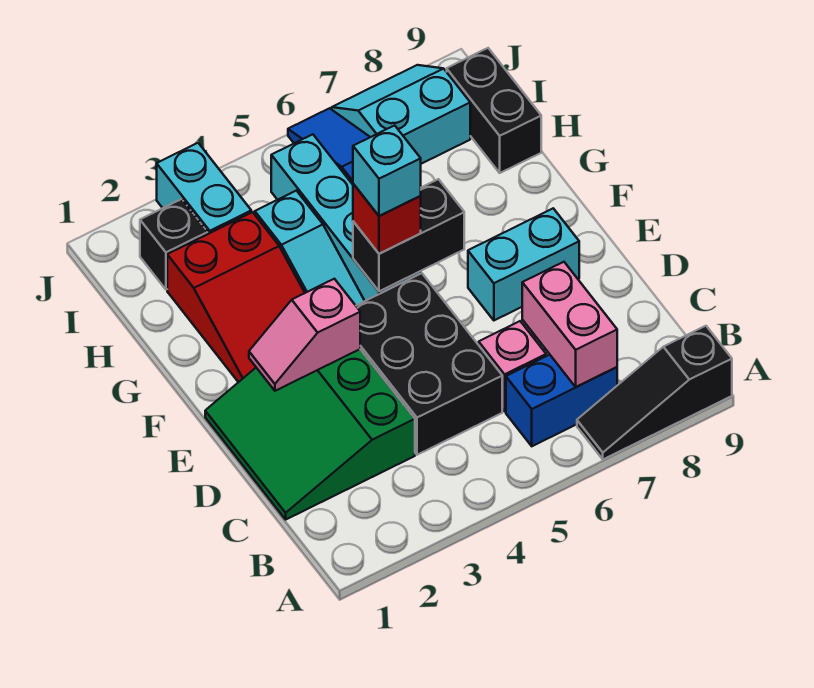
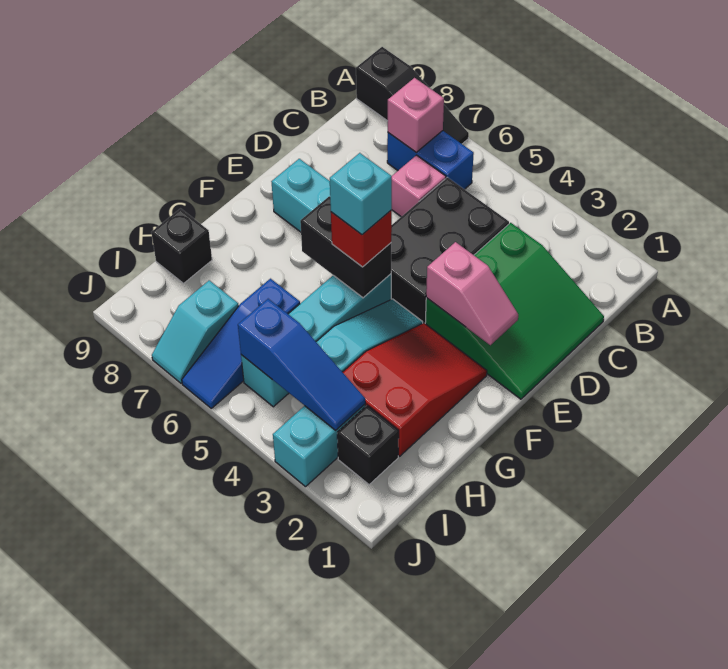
pink brick B7:C7 level 2 -> pink brick B7 level 2
black brick H9:I9 level 1 -> black brick H9 level 1
none -> blue slope I3:I5 level 2 top 5
cyan slope I7:J8 level 1 top I -> cyan slope I7:J7 level 1 top I

